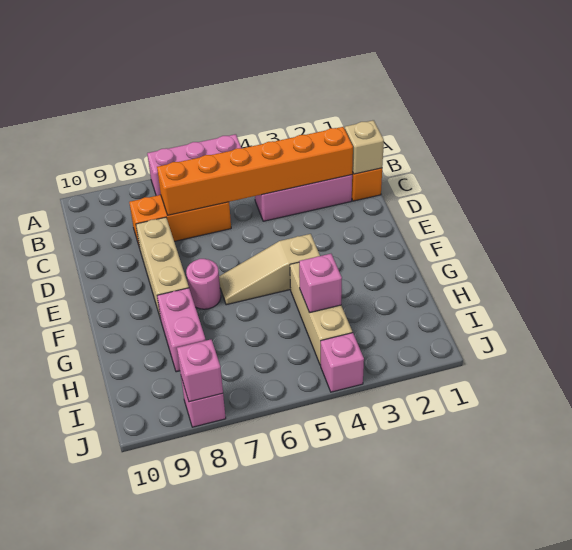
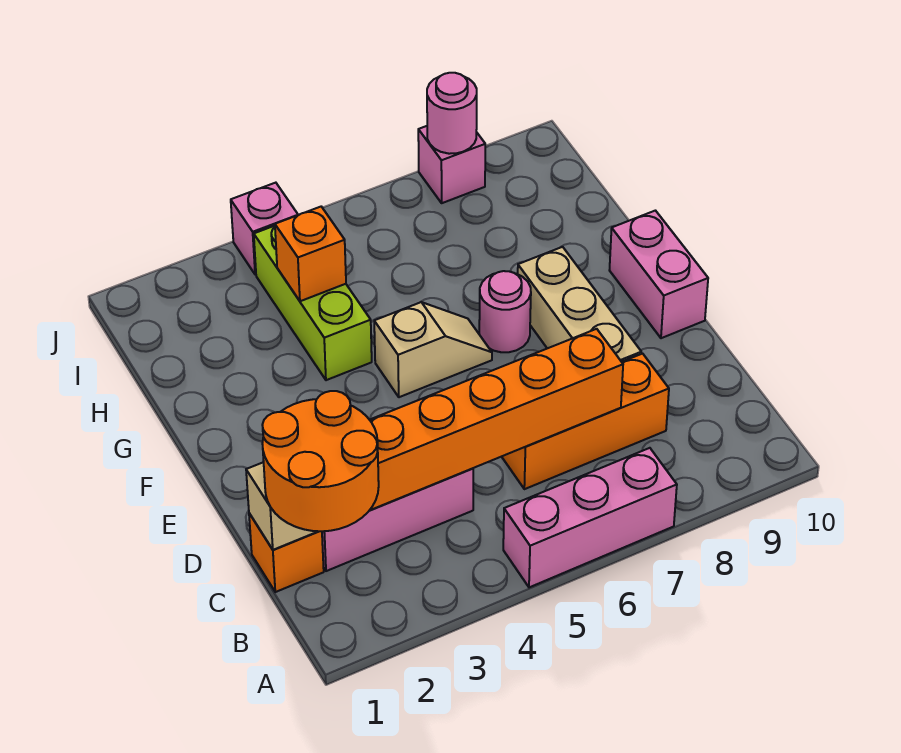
none -> orange round brick B1:C2 level 3
tan slope F4:F6 level 1 top 4 -> tan slope F5:F6 level 1 top 5
tan brick G4:I4 level 1 -> lime brick G4:I4 level 1
pink brick G8:H8 level 1 -> pink brick E10:F10 level 1
pink brick H4 level 2 -> orange brick H4 level 2
pink brick J8 level 2 -> pink round brick J8 level 2

